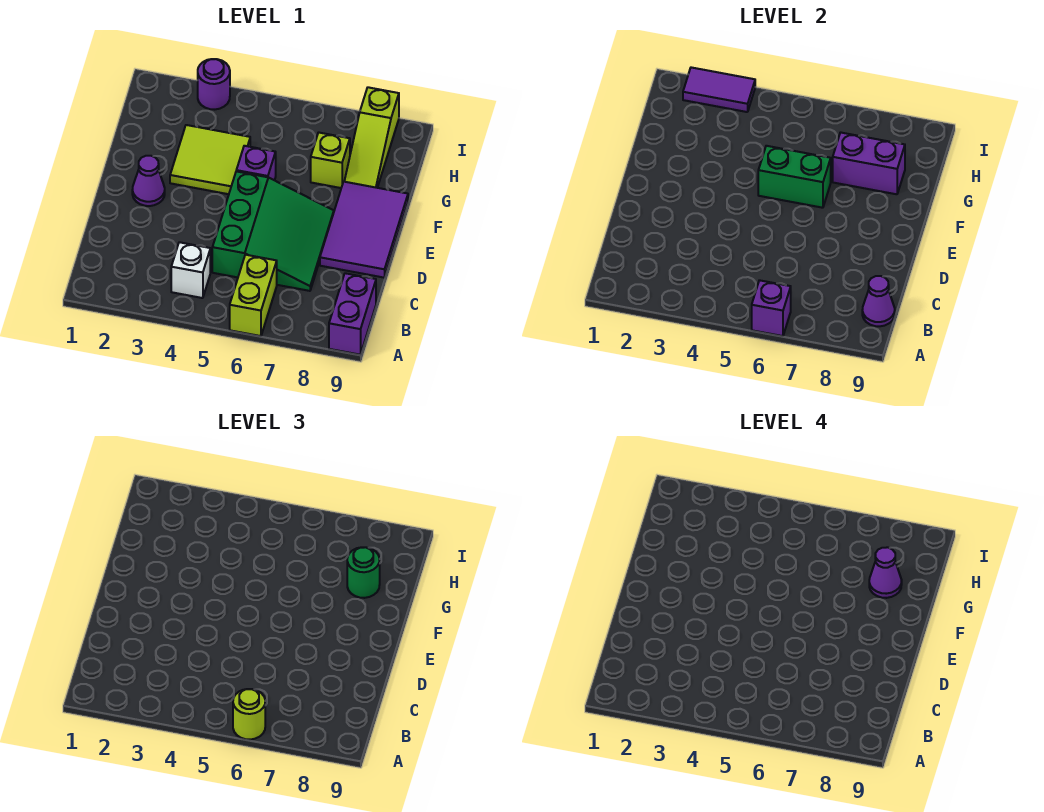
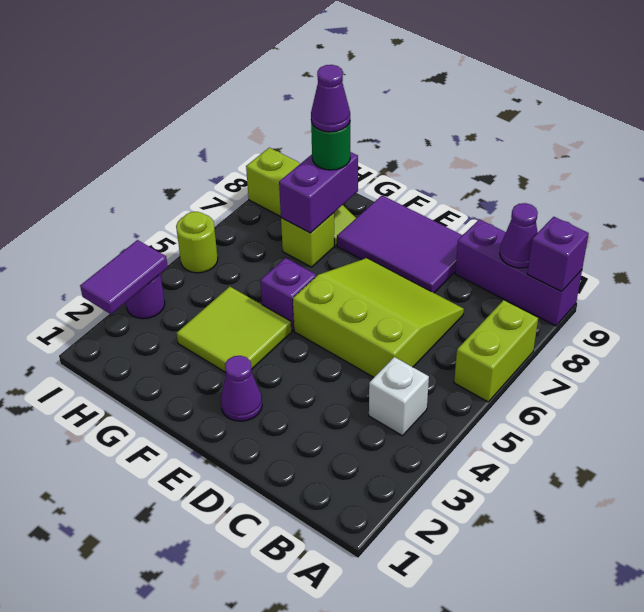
lime brick A6:B6 level 1 -> lime brick A6:A7 level 1
purple brick A6 level 2 -> purple brick A9 level 2
lime round brick A6 level 3 -> lime round brick I5 level 1
purple brick A9:B9 level 1 -> purple brick A9:C9 level 1
green slope C5:E7 level 1 top 5 -> lime slope C5:E7 level 1 top 5
green brick F5:F6 level 2 -> none

